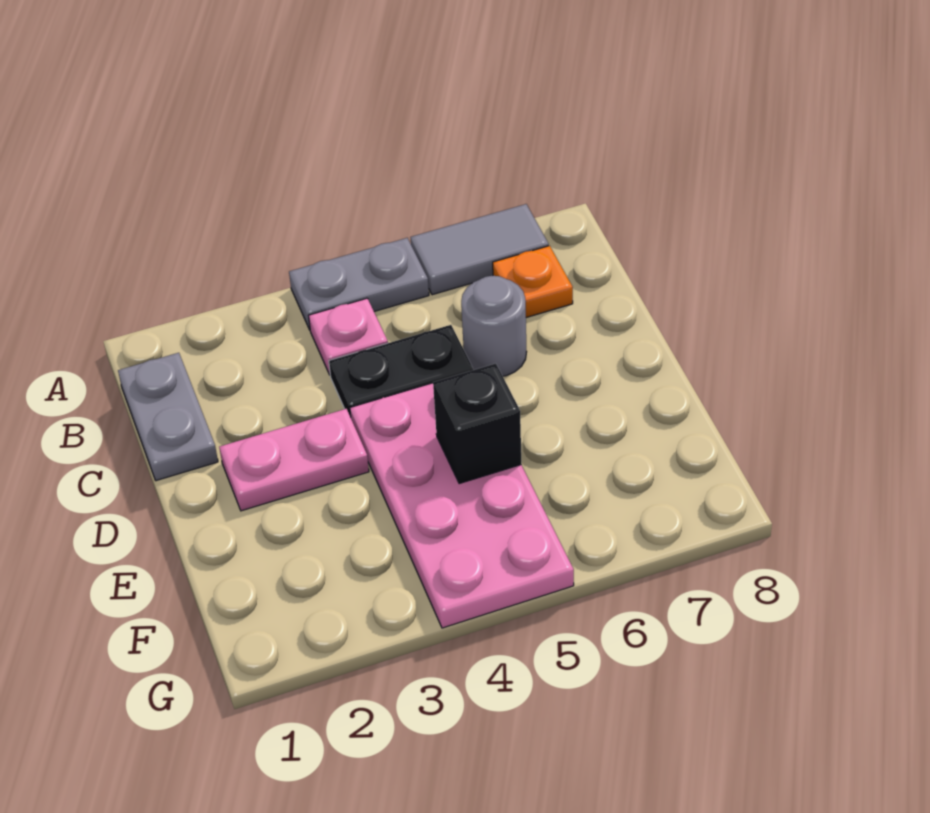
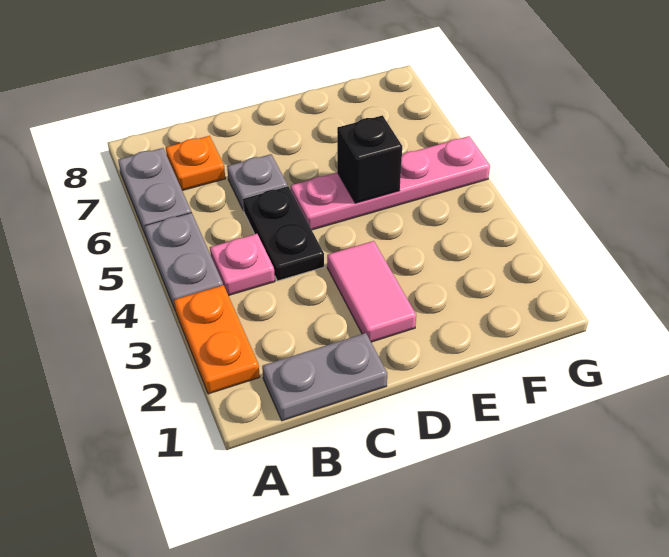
none -> orange plate A2:A3 level 1
grey tile A6:A7 level 1 -> grey plate A6:A7 level 1
grey round brick C6 level 1 -> grey plate C6 level 1
pink plate D2:D3 level 1 -> pink tile D2:D3 level 1
pink plate D4:G5 level 1 -> pink plate D5:G5 level 1

